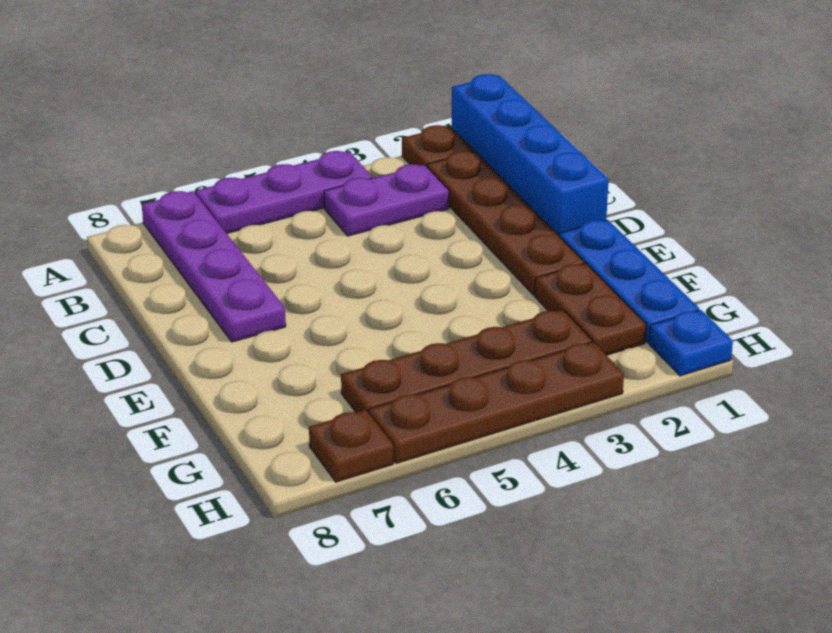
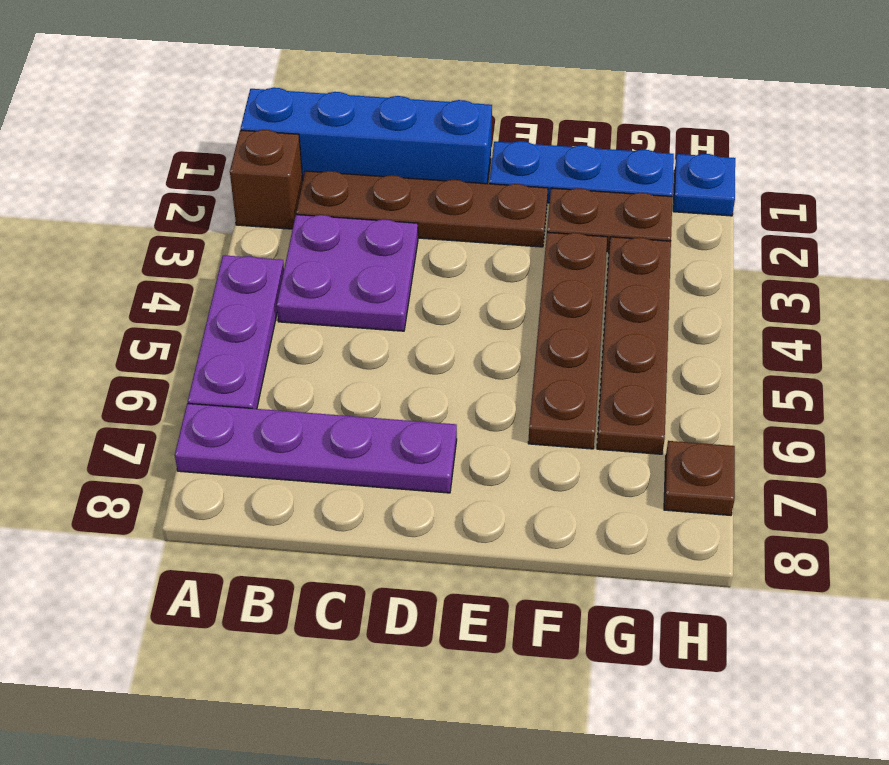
brown plate A2 level 1 -> brown brick A2 level 1
purple plate B3:B4 level 1 -> purple plate B3:C4 level 1
brown plate H3:H6 level 1 -> brown plate F3:F6 level 1

